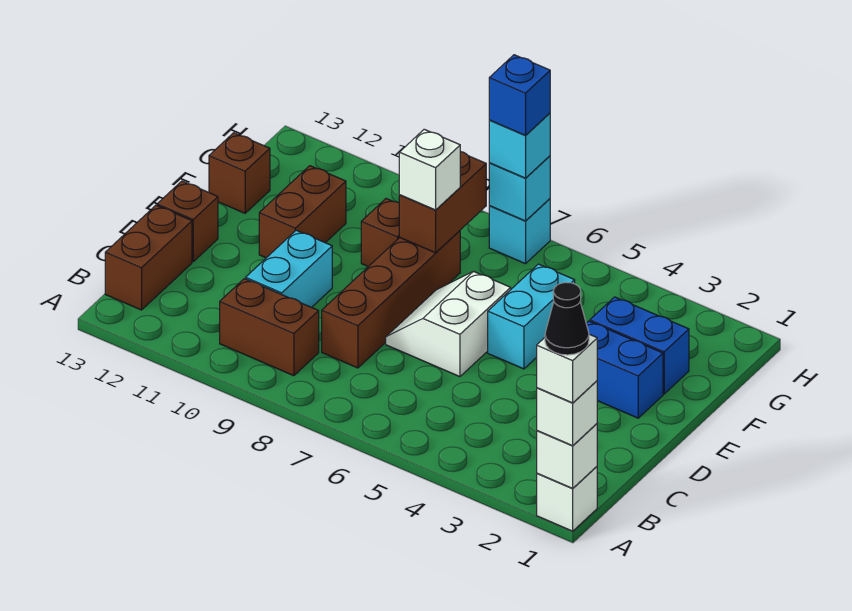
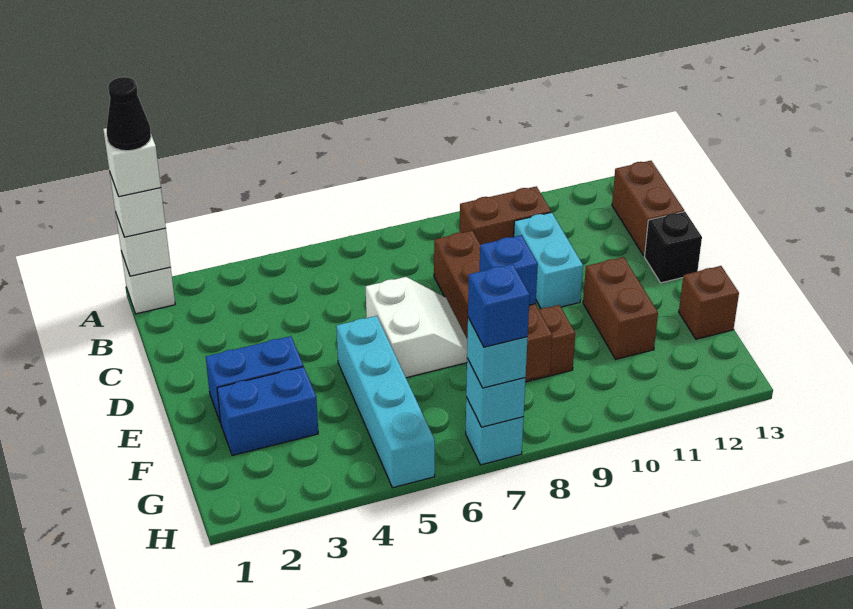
brown brick D13 level 1 -> black brick D13 level 1
cyan brick E5:F5 level 1 -> cyan brick E5:H5 level 1
white brick F8 level 3 -> blue brick F8 level 3

